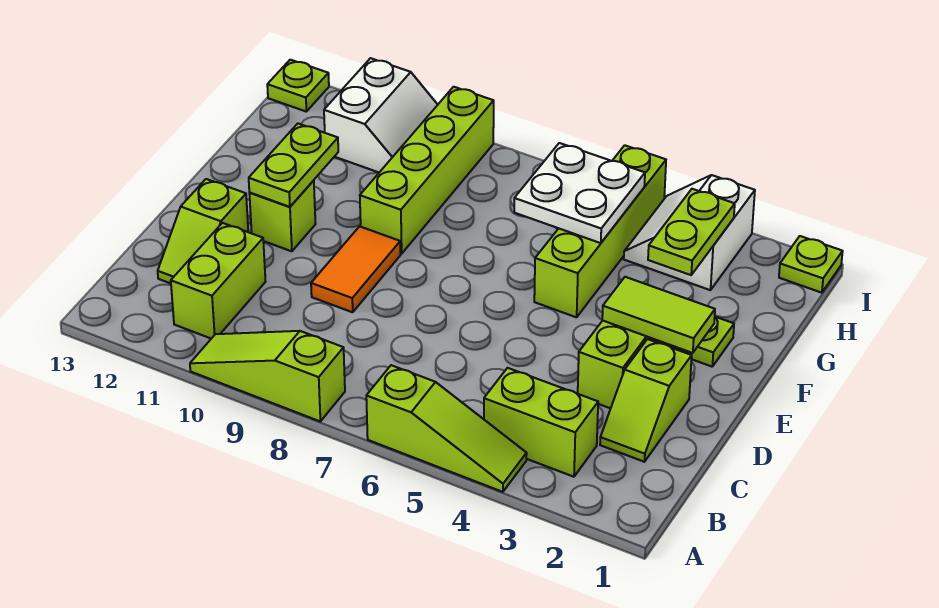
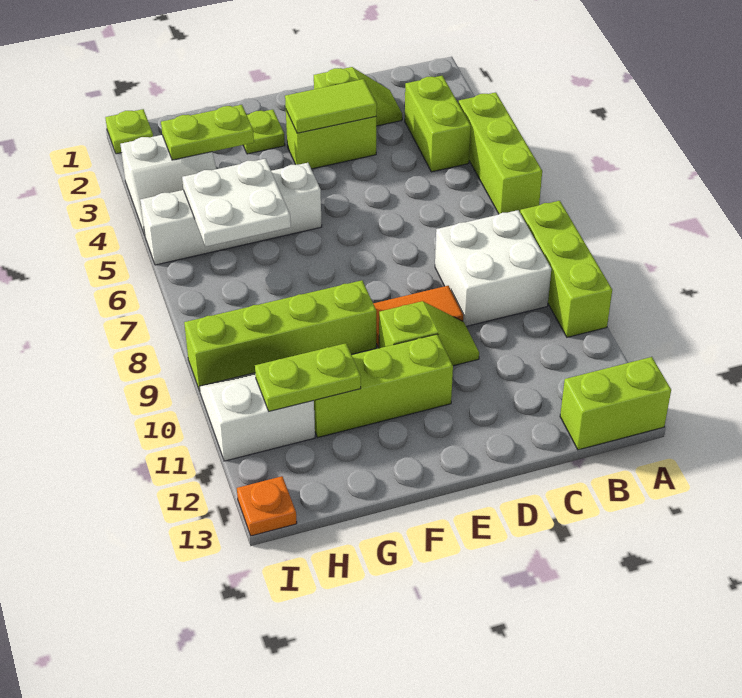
lime slope A4:A6 level 1 top 6 -> lime brick A4:A6 level 1
lime slope A8:A10 level 1 top 8 -> lime brick A8:A10 level 1
none -> white brick B8:C9 level 1
lime brick B11:C11 level 1 -> lime brick A13:B13 level 1
lime slope C12:D12 level 1 top D -> lime slope D10:E10 level 1 top E
lime tile E2:E3 level 2 -> lime tile D3:E3 level 2
lime brick E11 level 1 -> lime brick E11:G11 level 1
lime plate E11:F11 level 2 -> lime plate G11:H11 level 2
lime brick F5:I5 level 1 -> white brick F5:I5 level 1
lime plate I13 level 1 -> orange plate I13 level 1

